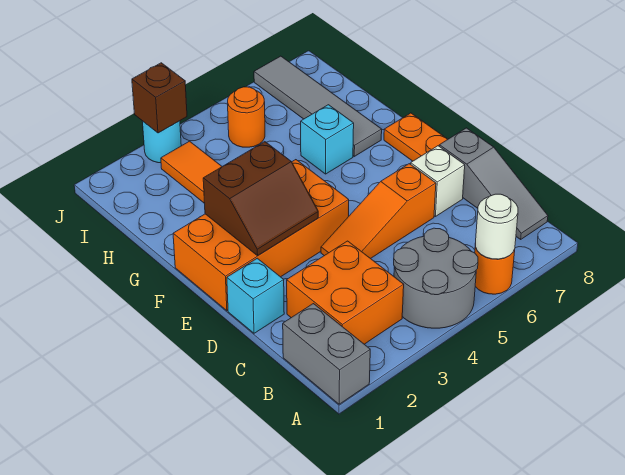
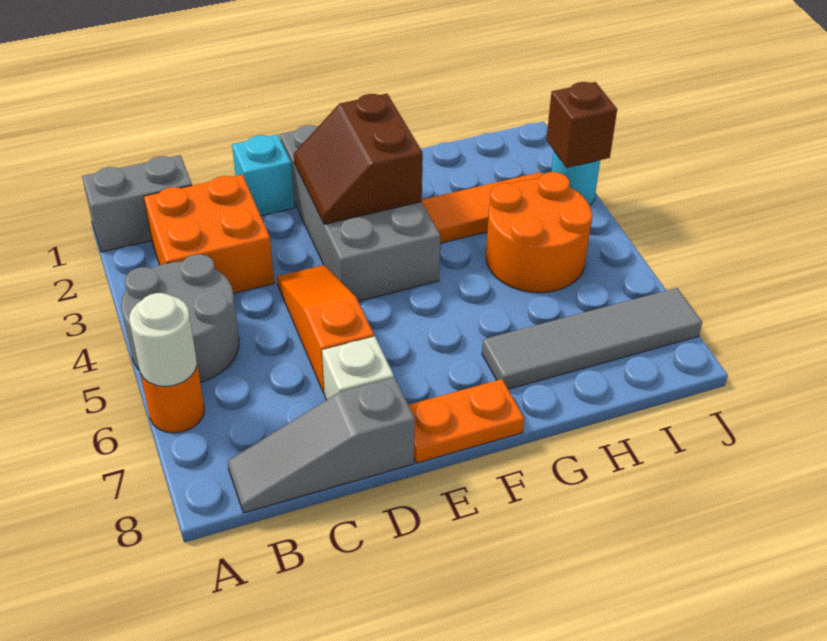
orange brick E1:F4 level 1 -> grey brick E1:F4 level 1
cyan brick G6 level 1 -> none
orange round brick I5 level 1 -> orange round brick H4:I5 level 1

